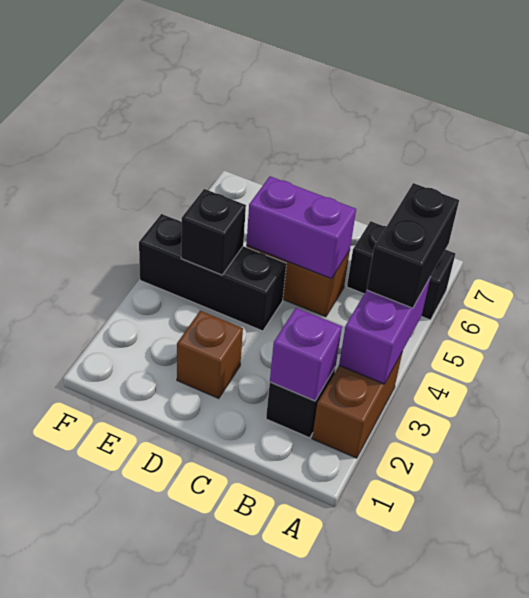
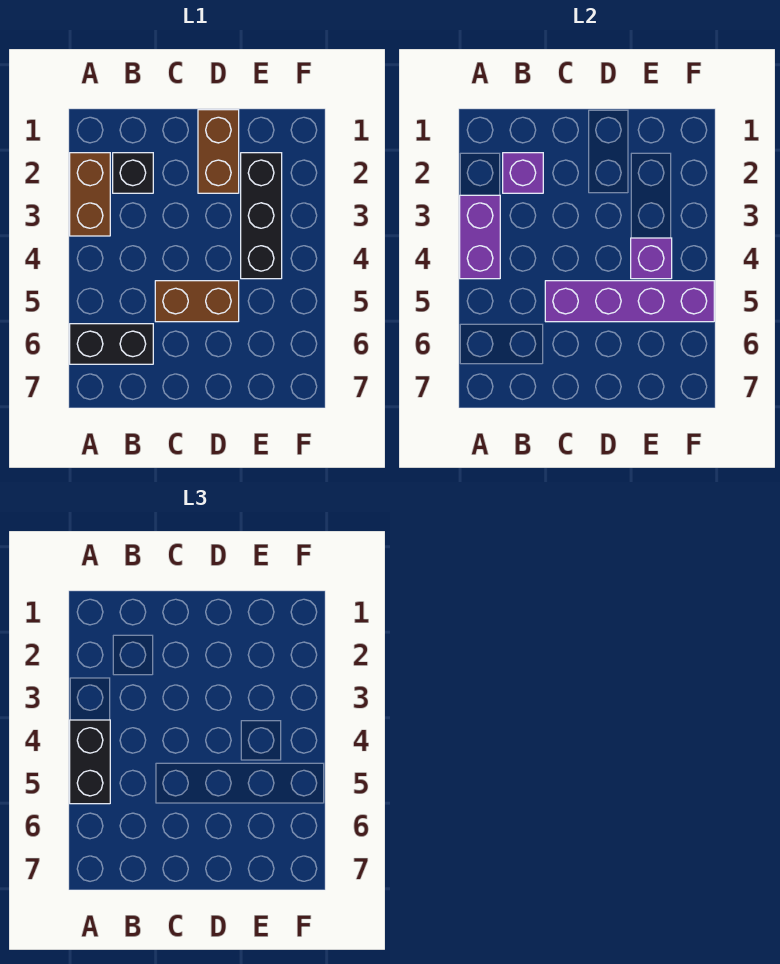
purple brick C5:D5 level 2 -> purple brick C5:F5 level 2
brown brick D2 level 1 -> brown brick D1:D2 level 1
black brick D4:F4 level 1 -> black brick E2:E4 level 1
black brick E4 level 2 -> purple brick E4 level 2

